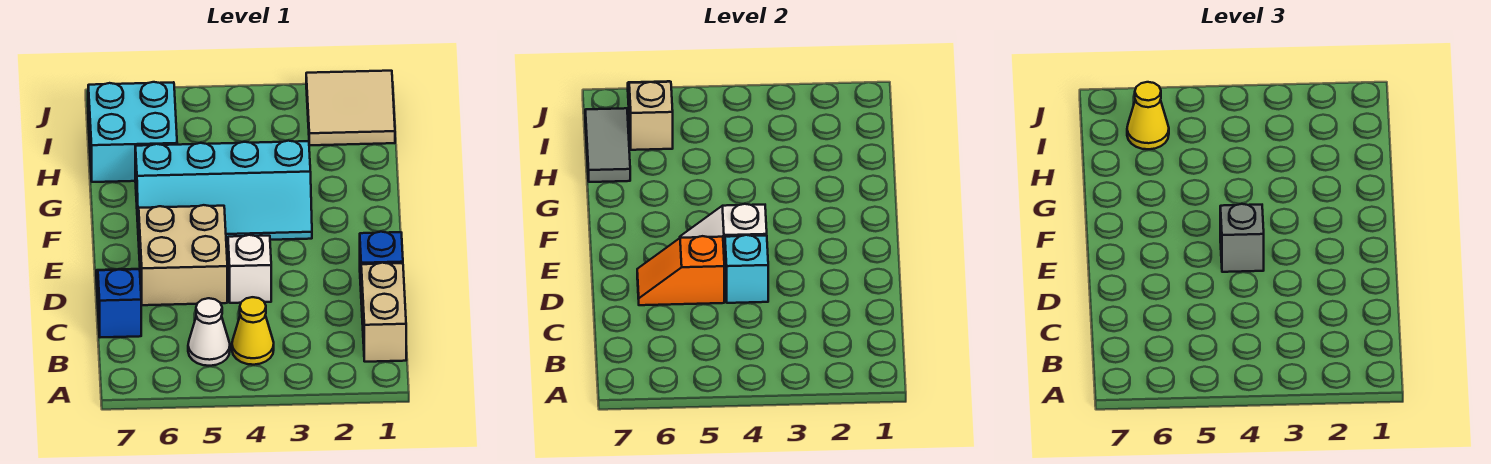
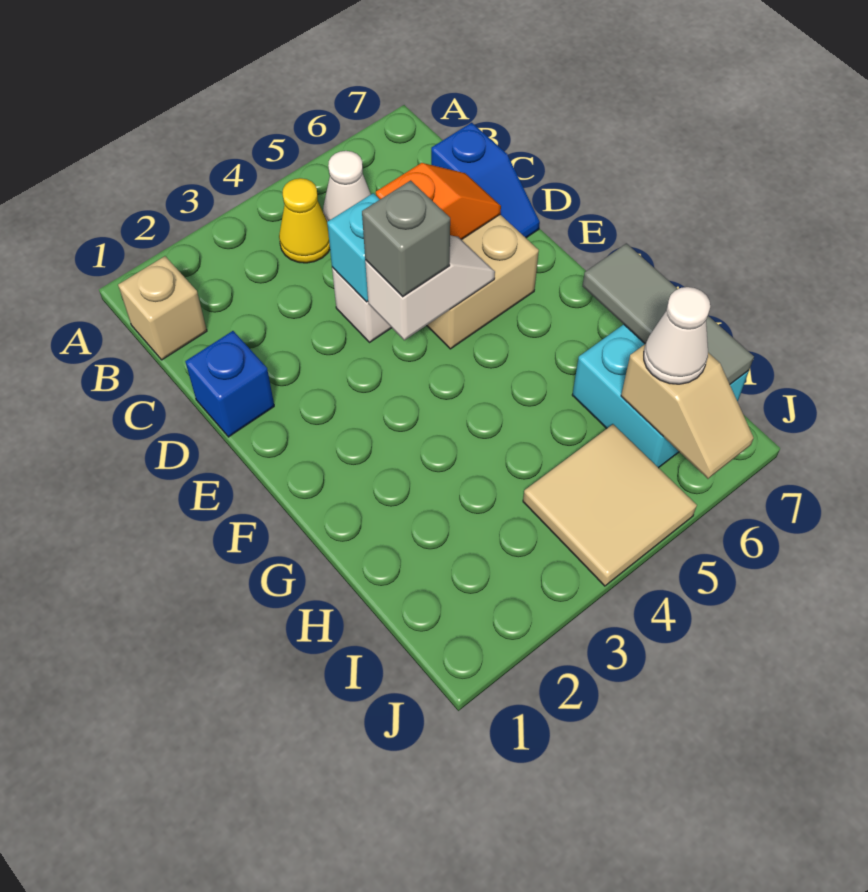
tan brick B1:C1 level 1 -> tan brick B1 level 1
cyan slope F3:G6 level 1 top G -> none
grey tile H7:I7 level 2 -> grey tile G7:I7 level 2
tan tile I1:J2 level 1 -> tan tile I4:J5 level 1
yellow cone I6 level 3 -> white cone I6 level 3

